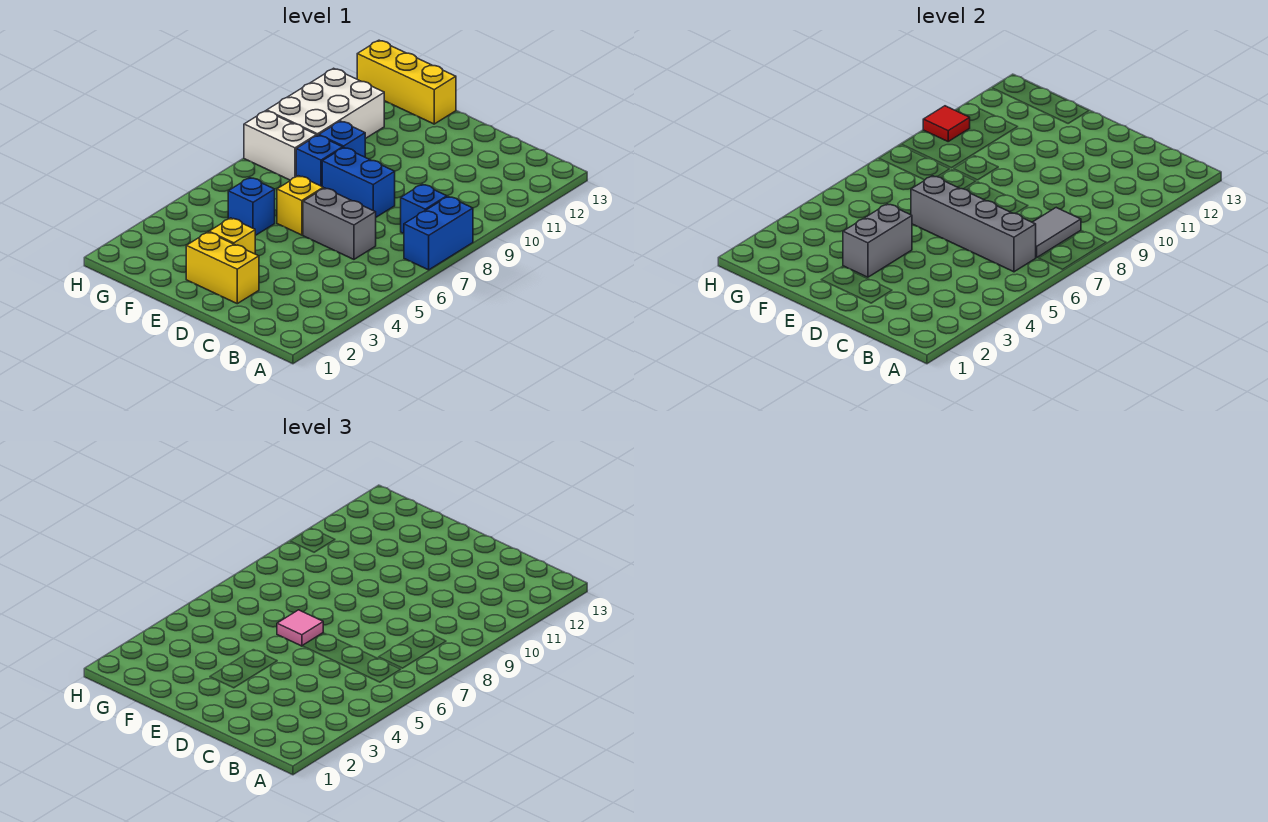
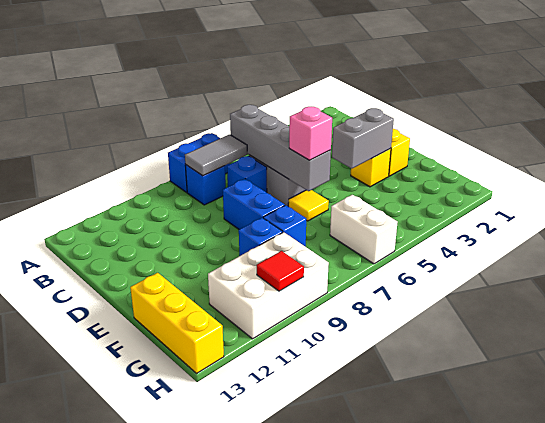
yellow brick E6 level 1 -> yellow tile E6 level 1
pink tile E6 level 3 -> pink brick E6 level 3
blue brick F5 level 1 -> blue brick C7 level 1
white brick G8:H8 level 1 -> white brick G6:H6 level 1

